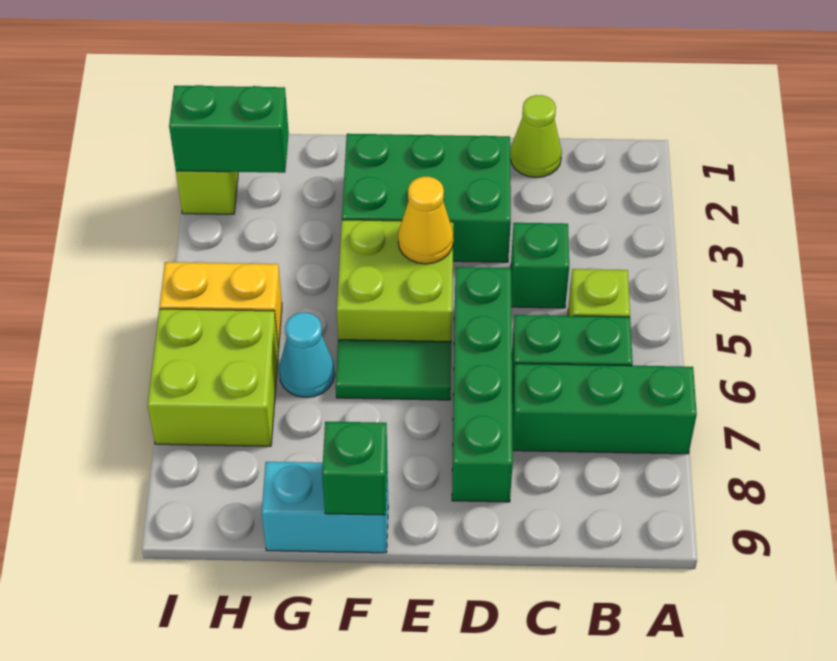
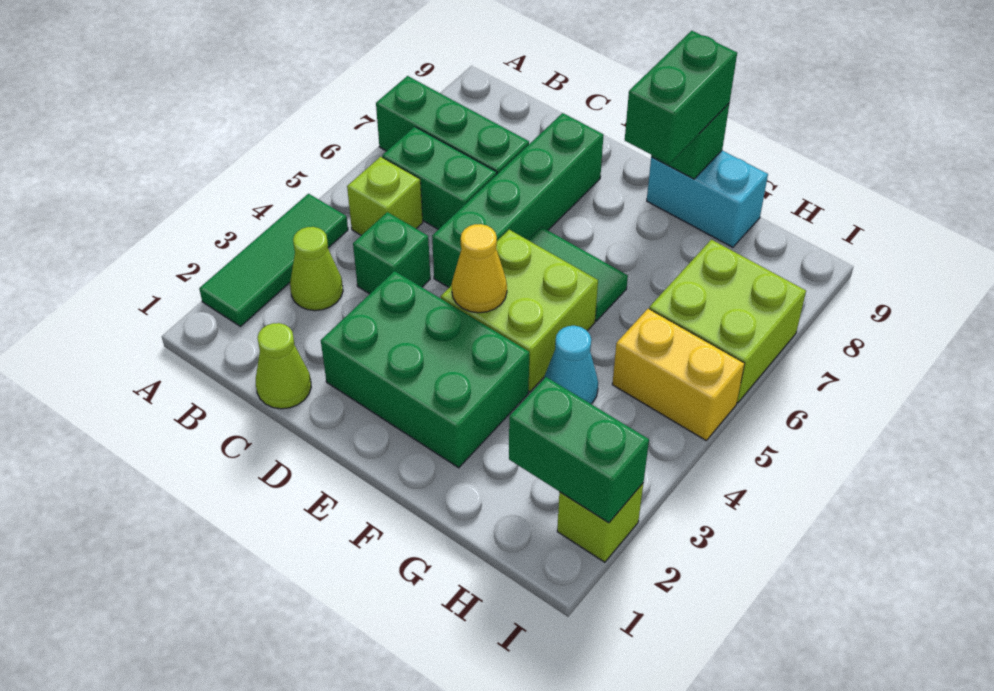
none -> green tile A2:A4 level 1
none -> lime cone B3 level 1
none -> green brick F8:F9 level 3
cyan cone G6 level 1 -> cyan cone G4 level 1

